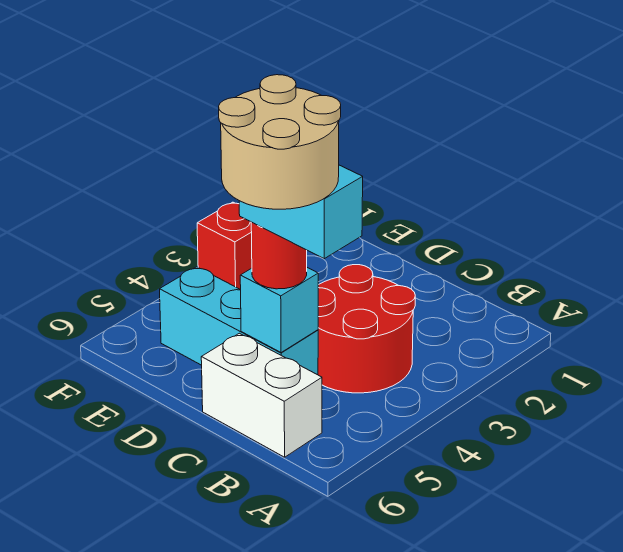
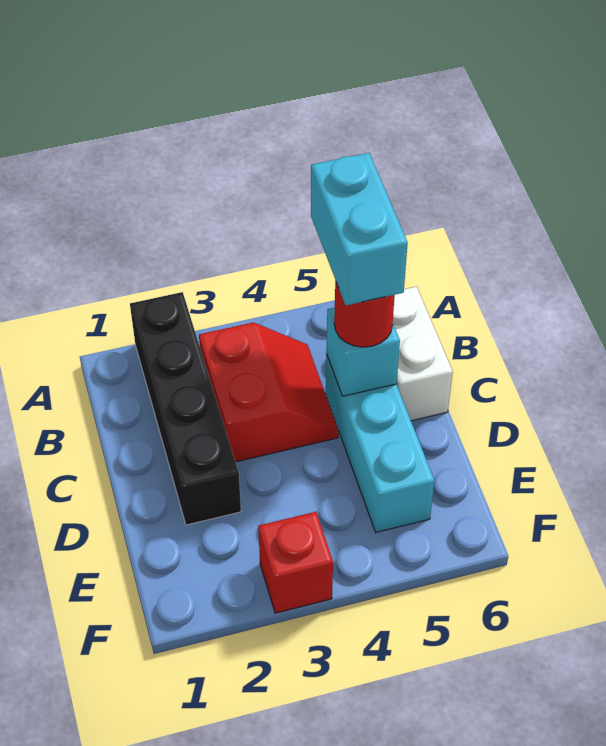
none -> black brick A2:D2 level 1
red round brick B3:C4 level 1 -> red slope B3:C4 level 1 top 3
tan round brick B5:C6 level 5 -> none

